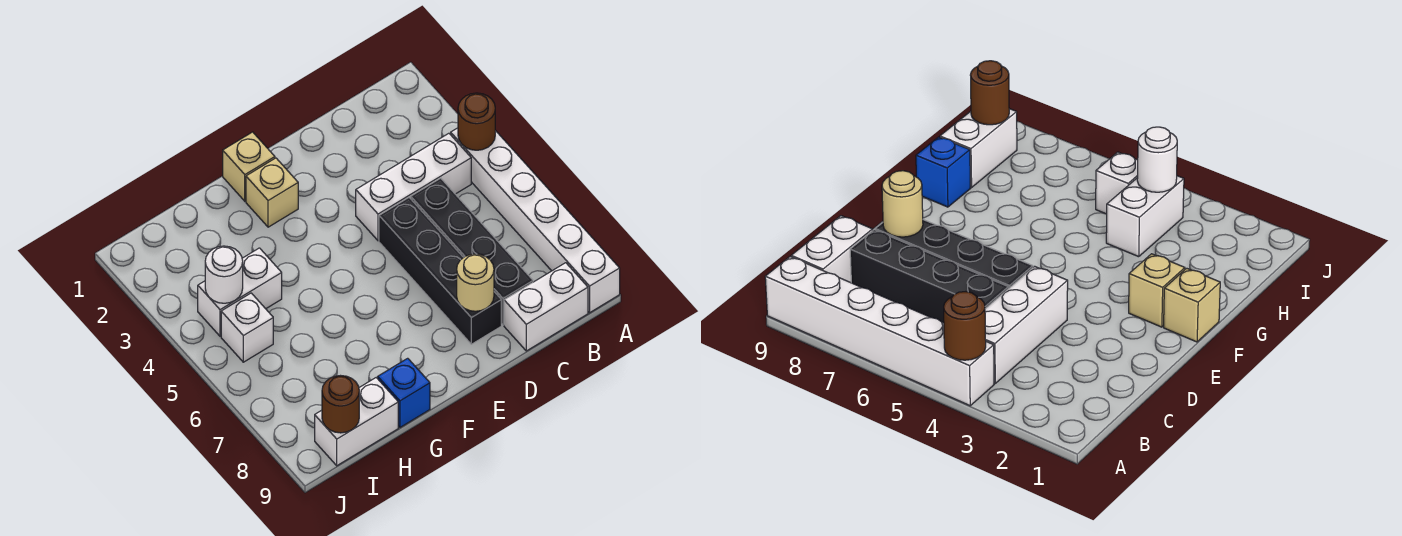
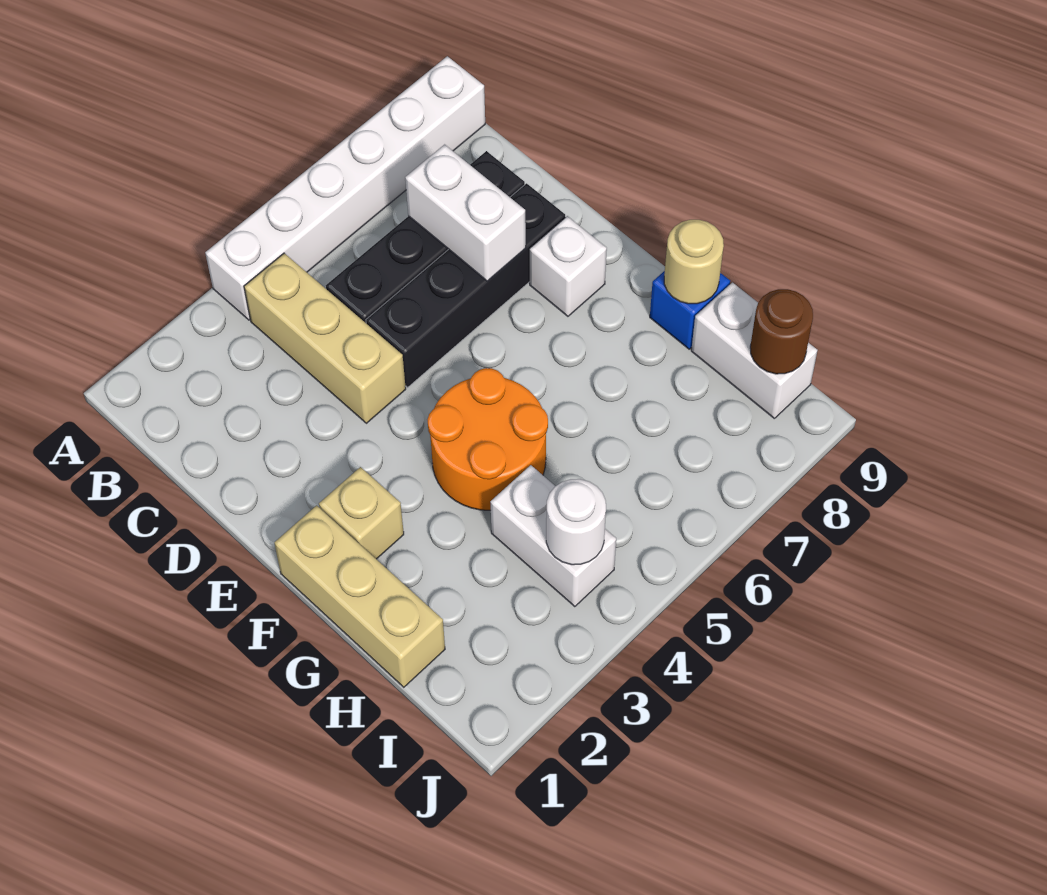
brown round brick A4 level 2 -> none
white brick B4:D4 level 1 -> tan brick B4:D4 level 1
white brick B9:C9 level 1 -> white brick C7:D7 level 2
tan round brick D8 level 2 -> tan round brick G9 level 2
tan brick F1 level 1 -> tan brick F1:H1 level 1
none -> orange round brick F4:G5 level 1
white brick I5 level 1 -> white brick E8 level 1

